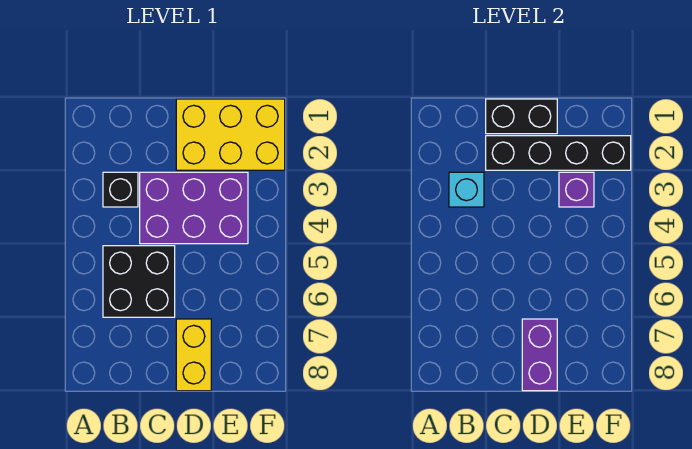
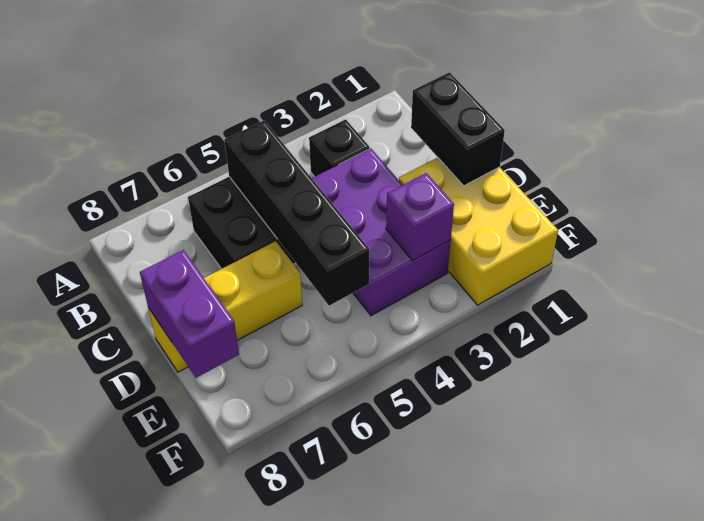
cyan brick B3 level 2 -> none
black brick C2:F2 level 2 -> black brick B5:E5 level 2
yellow brick D7:D8 level 1 -> yellow brick D6:D8 level 1
purple brick D7:D8 level 2 -> purple brick D8:E8 level 2

